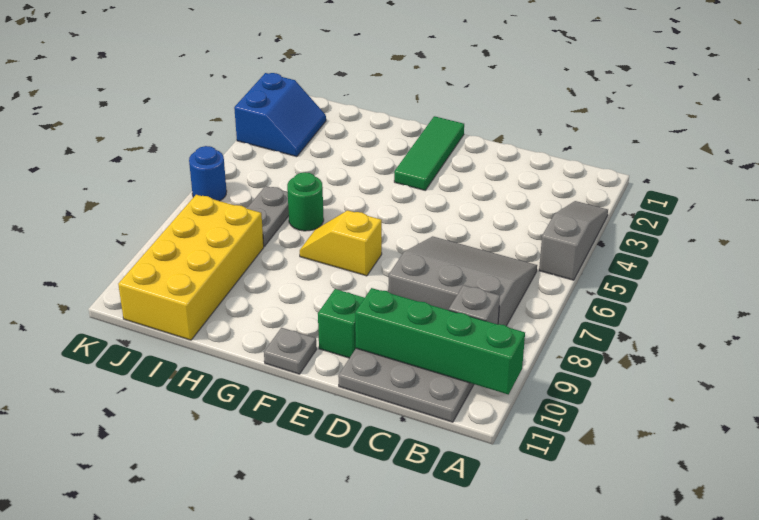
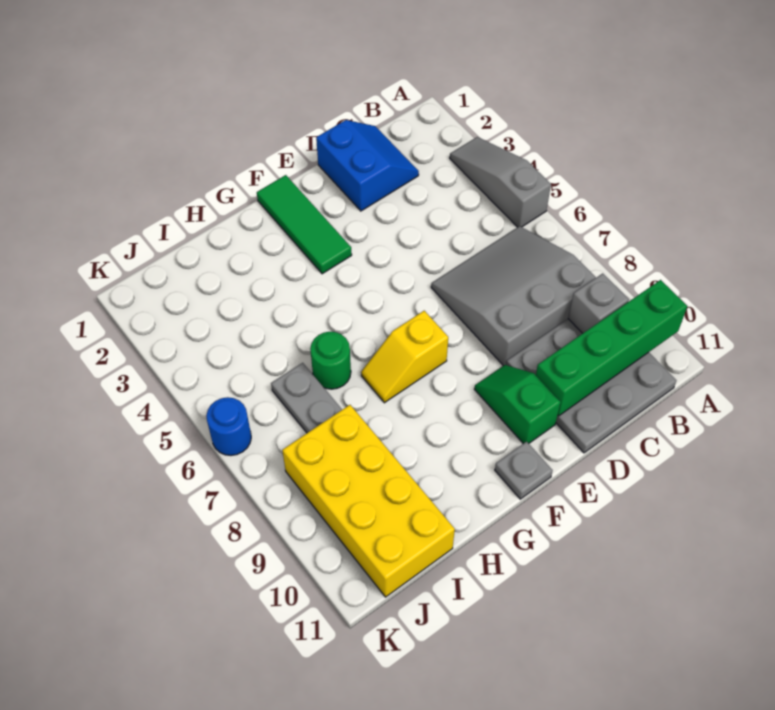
blue slope J2:K3 level 1 top K -> blue slope C1:D2 level 1 top D

